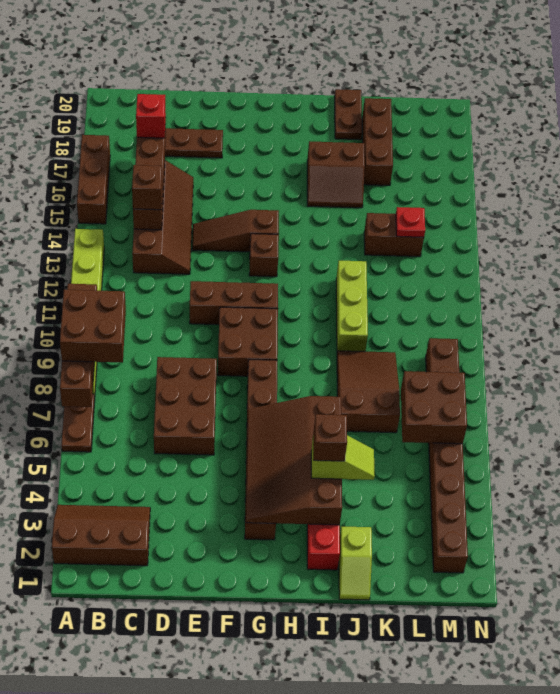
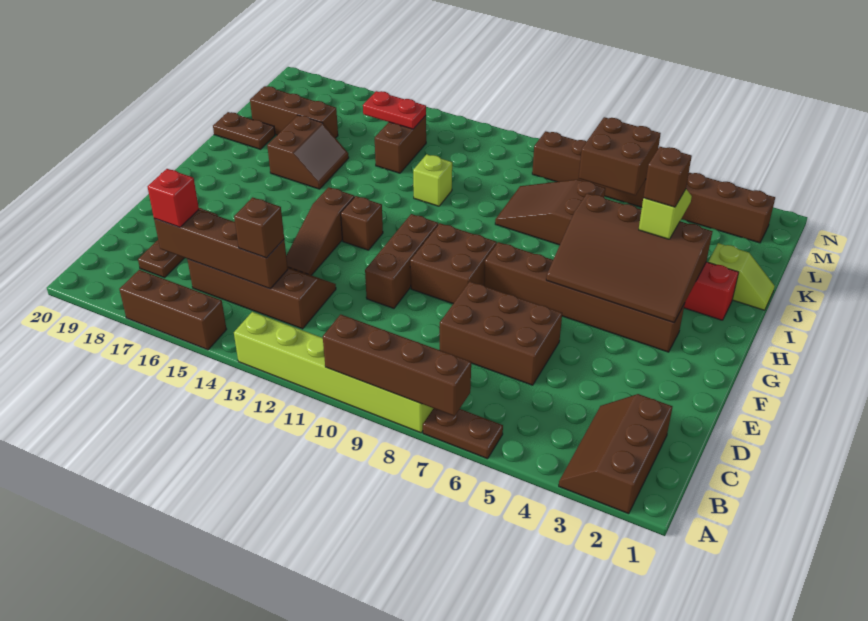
brown brick A8:B9 level 3 -> none
lime brick J10:J12 level 1 -> lime brick J12 level 1
red plate L14 level 2 -> red plate L14:L15 level 2

